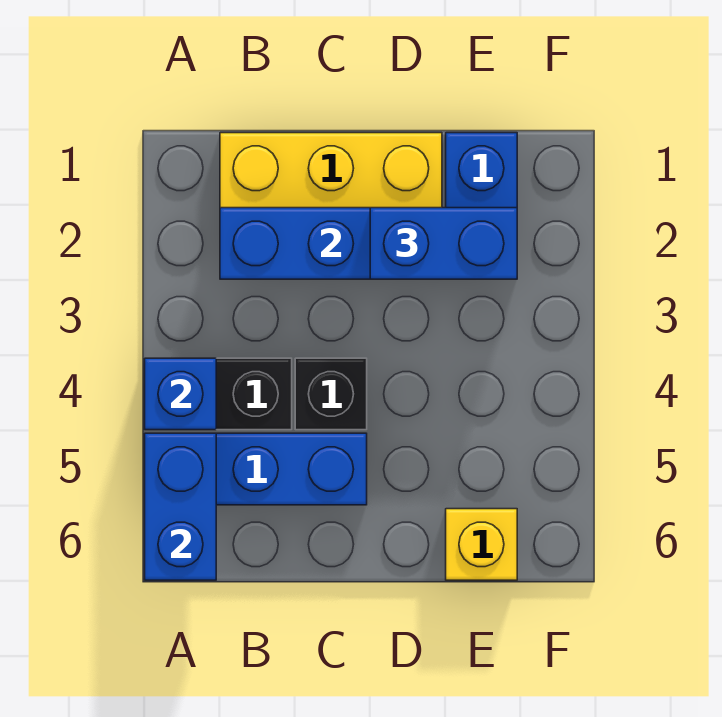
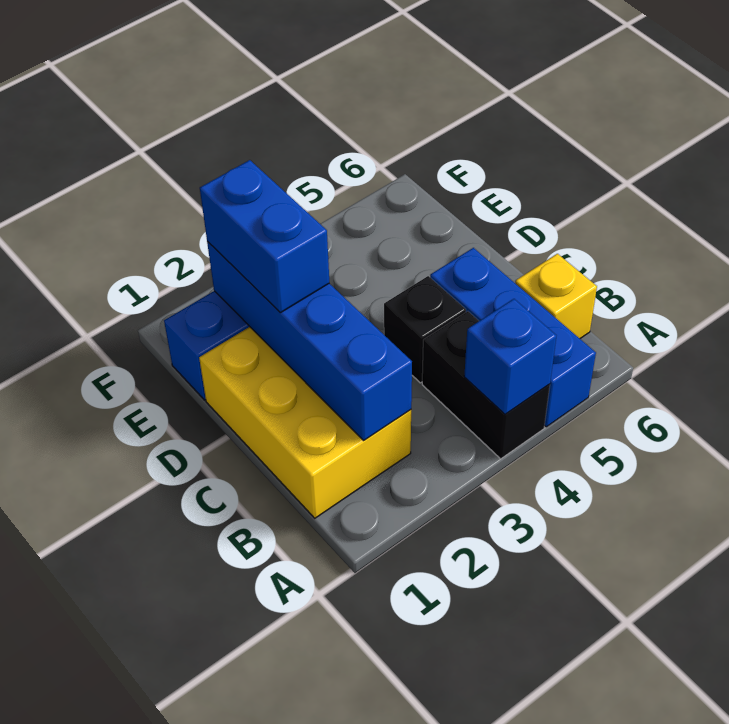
blue brick A5:A6 level 2 -> none
yellow brick E6 level 1 -> yellow brick B6 level 1

